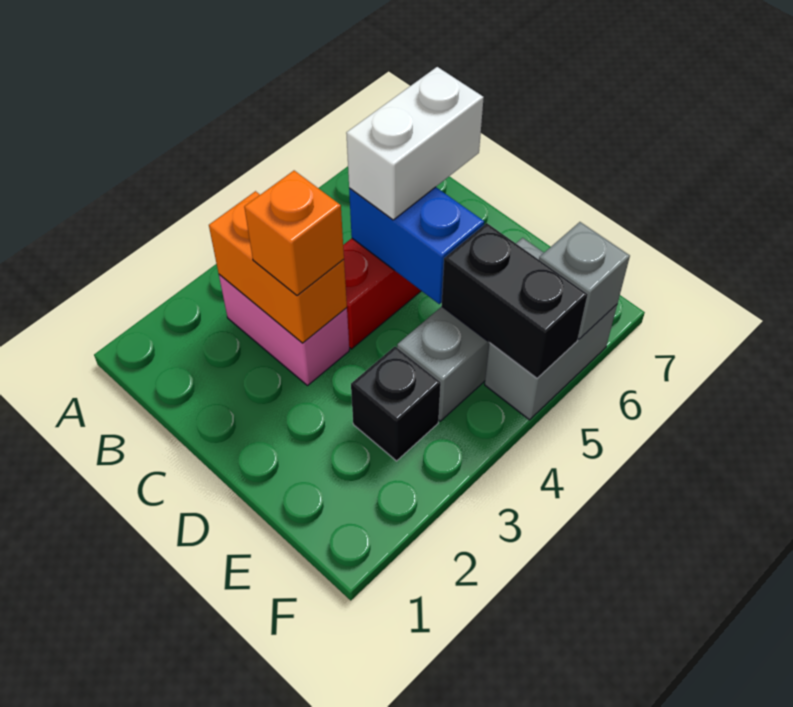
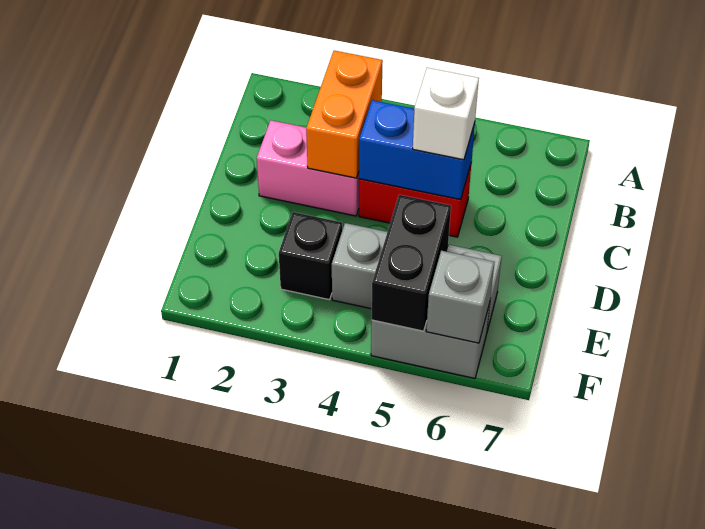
pink brick B3:C3 level 1 -> pink brick C2:C3 level 1
orange brick C3 level 3 -> none
blue brick C5:D5 level 2 -> blue brick C4:C5 level 2
white brick C5:C6 level 3 -> white brick C5 level 3

